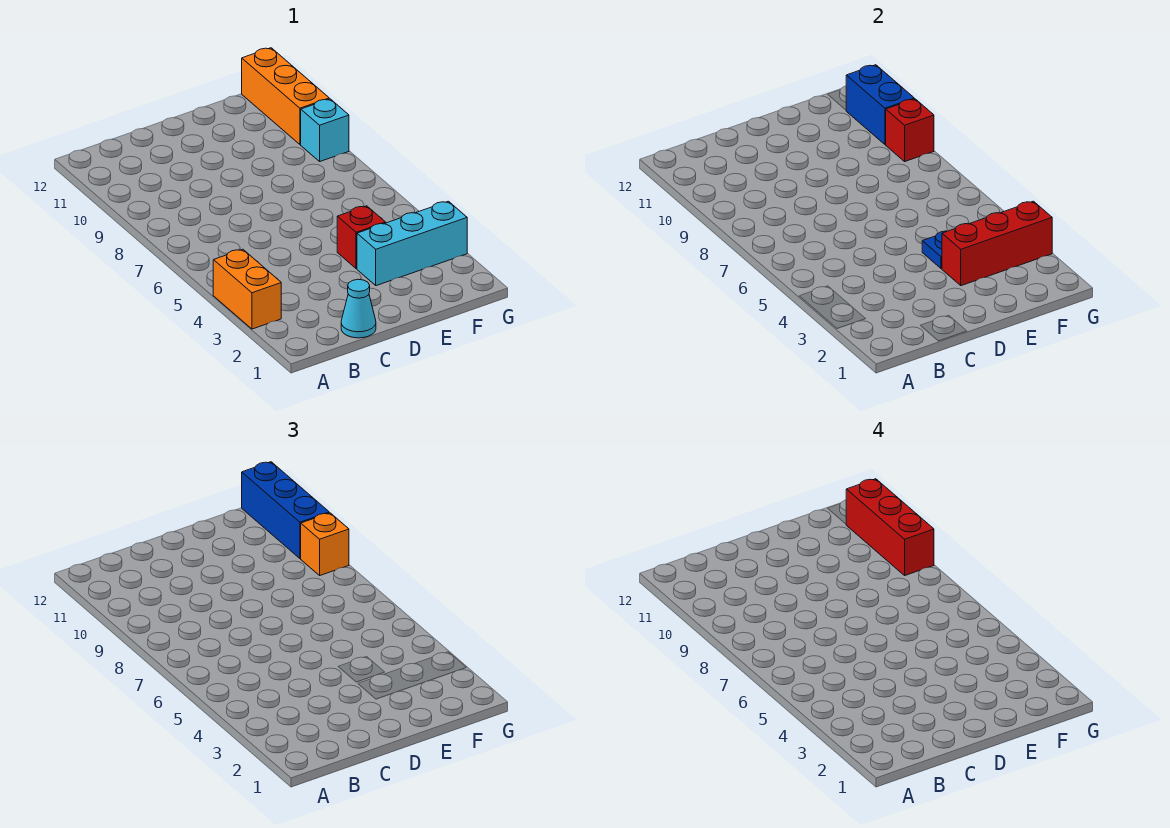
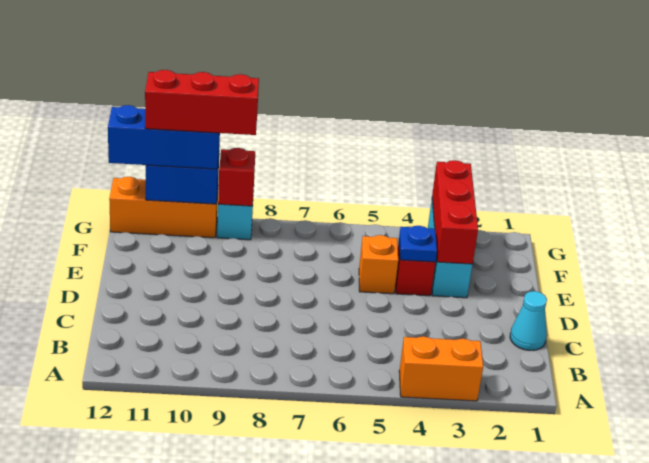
orange brick G9 level 3 -> orange brick E5 level 1

